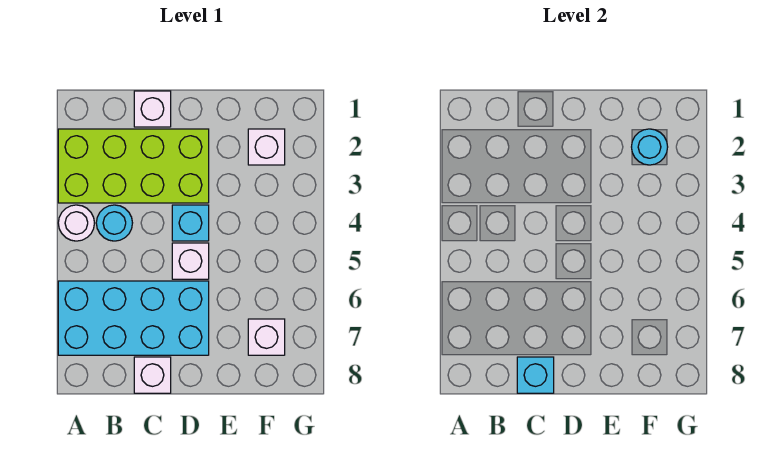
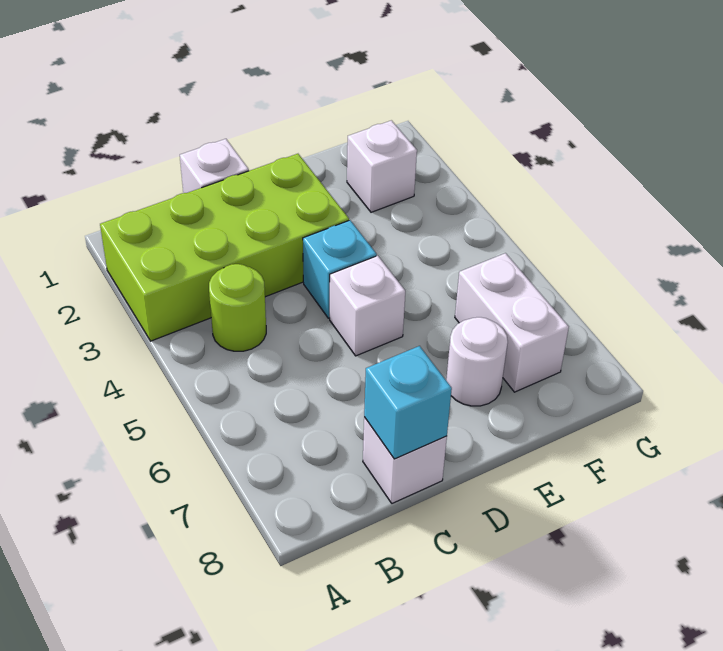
white round brick A4 level 1 -> white round brick E7 level 1
cyan brick A6:D7 level 1 -> none
cyan round brick B4 level 1 -> lime round brick B4 level 1
cyan round brick F2 level 2 -> none
white brick F7 level 1 -> white brick F6:F7 level 1

